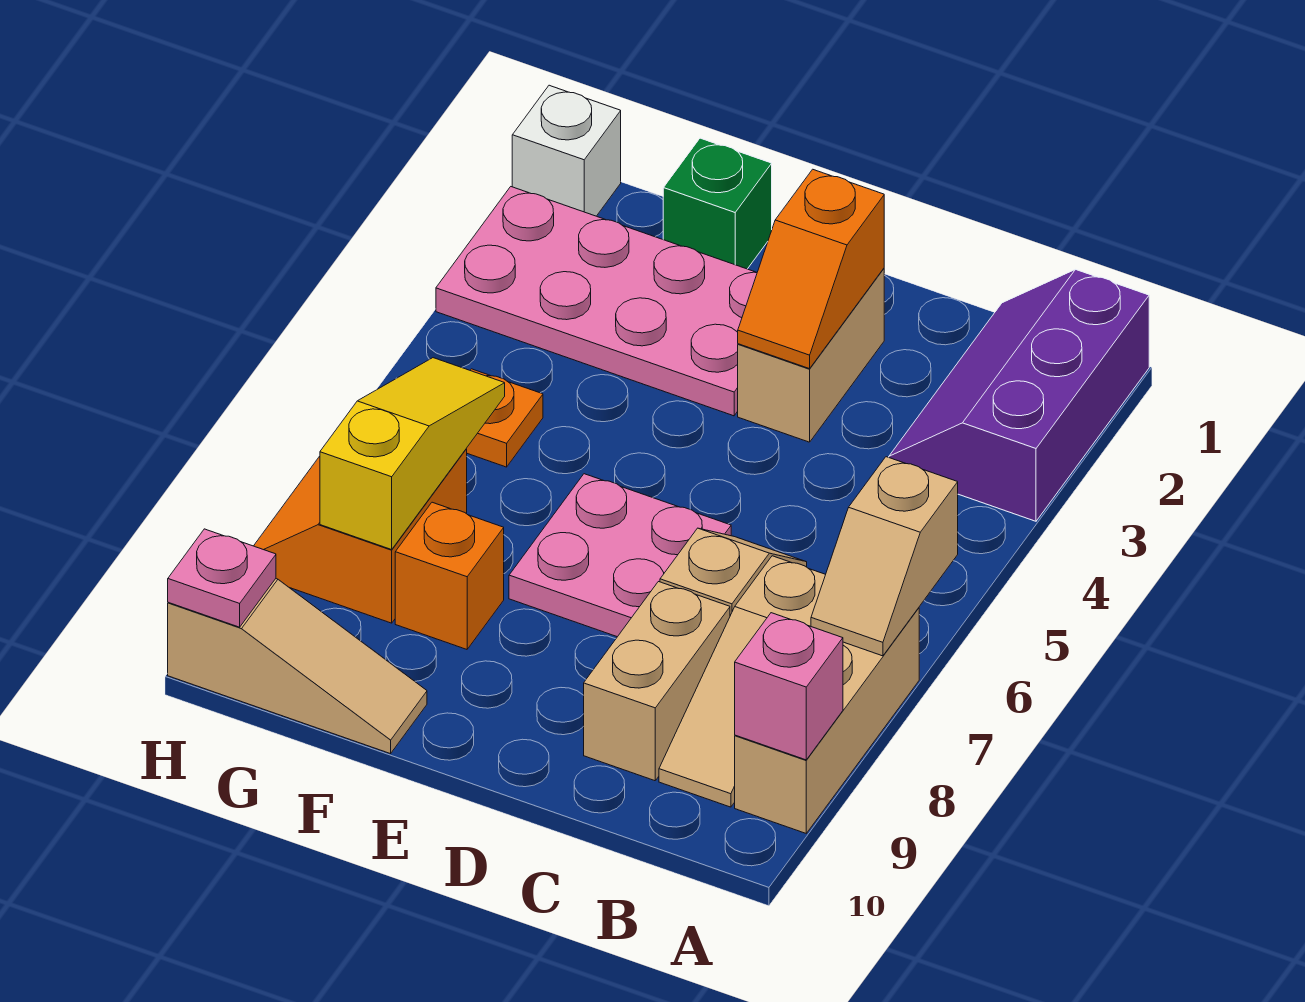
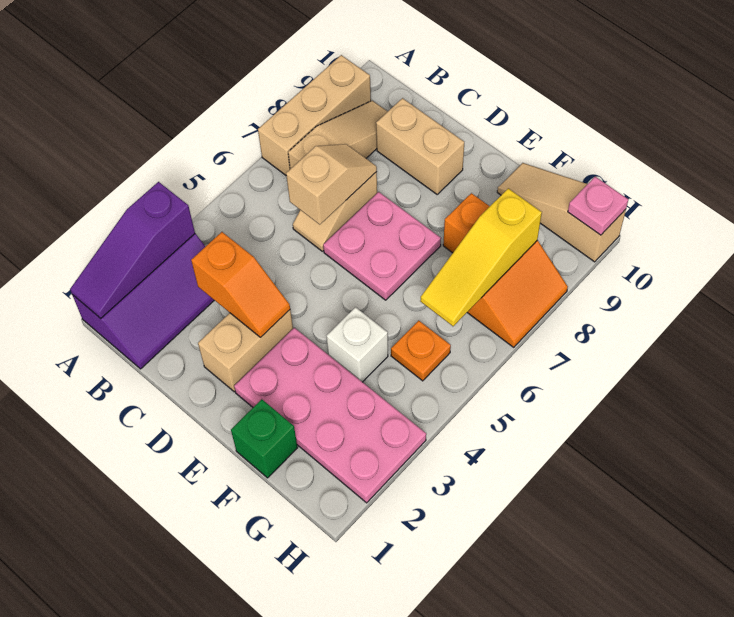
none -> purple slope A1:A3 level 2 top 3
tan slope A6:A7 level 2 top 6 -> tan slope C6:C7 level 2 top 6
pink brick A9 level 2 -> none
tan brick C8:C9 level 1 -> tan brick C9:D9 level 1
orange slope D2:D3 level 2 top 2 -> orange slope C3:D3 level 2 top C
white brick H1 level 1 -> white brick F4 level 1

